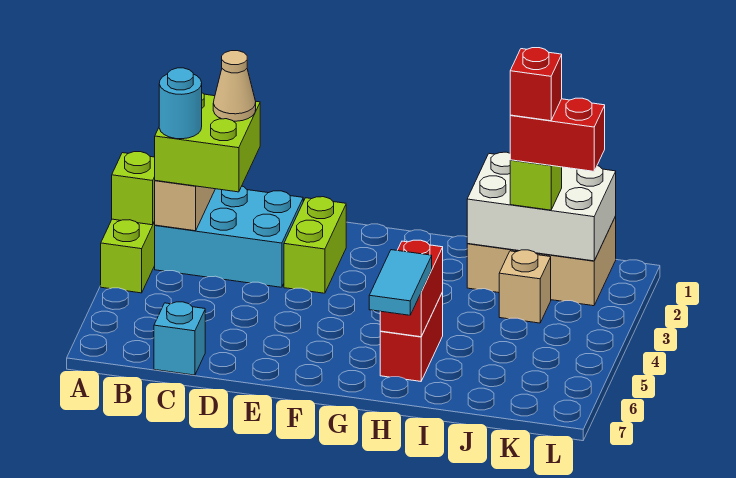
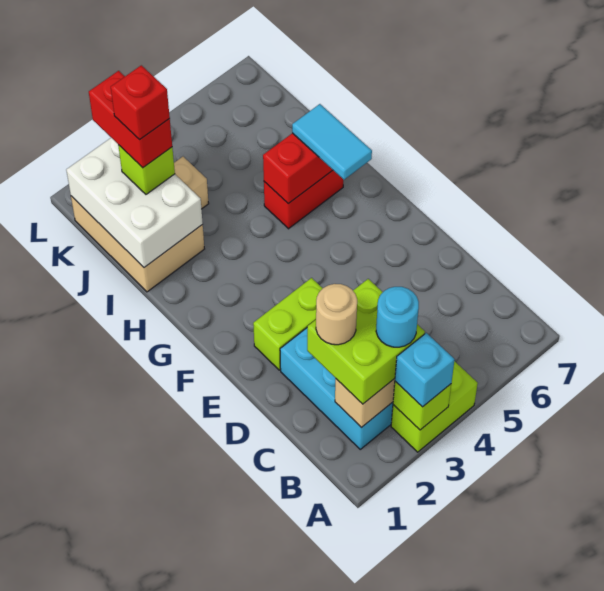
tan cone C2 level 4 -> tan round brick C2 level 4
cyan brick C7 level 1 -> cyan brick A3 level 3
cyan tile H6:H7 level 3 -> cyan tile G6:H6 level 3

